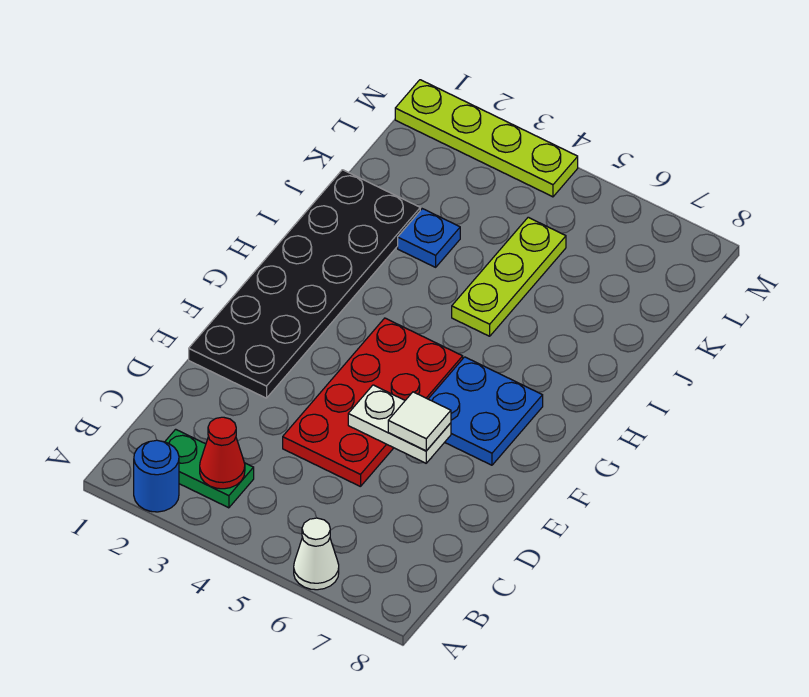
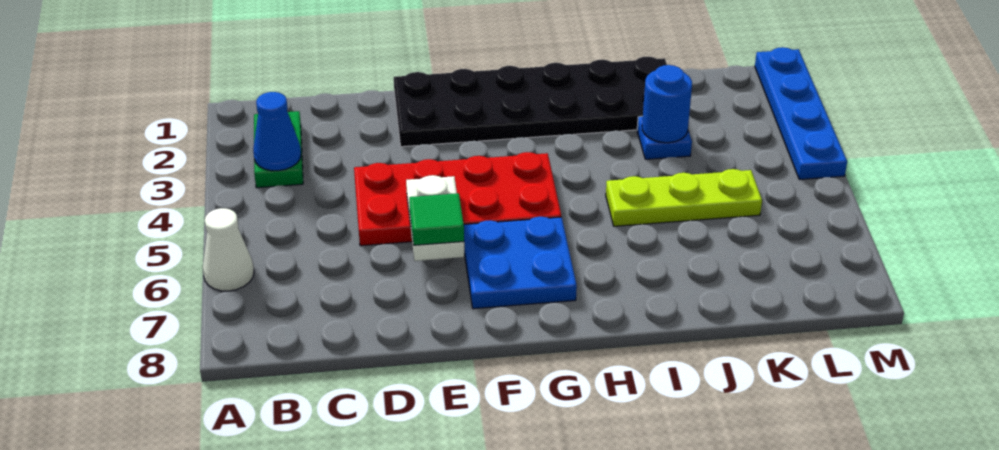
blue round brick A2 level 1 -> blue round brick J3 level 2
red cone B3 level 2 -> blue cone B3 level 2
white tile E6 level 3 -> green tile E6 level 3
lime plate M1:M4 level 1 -> blue plate M1:M4 level 1

